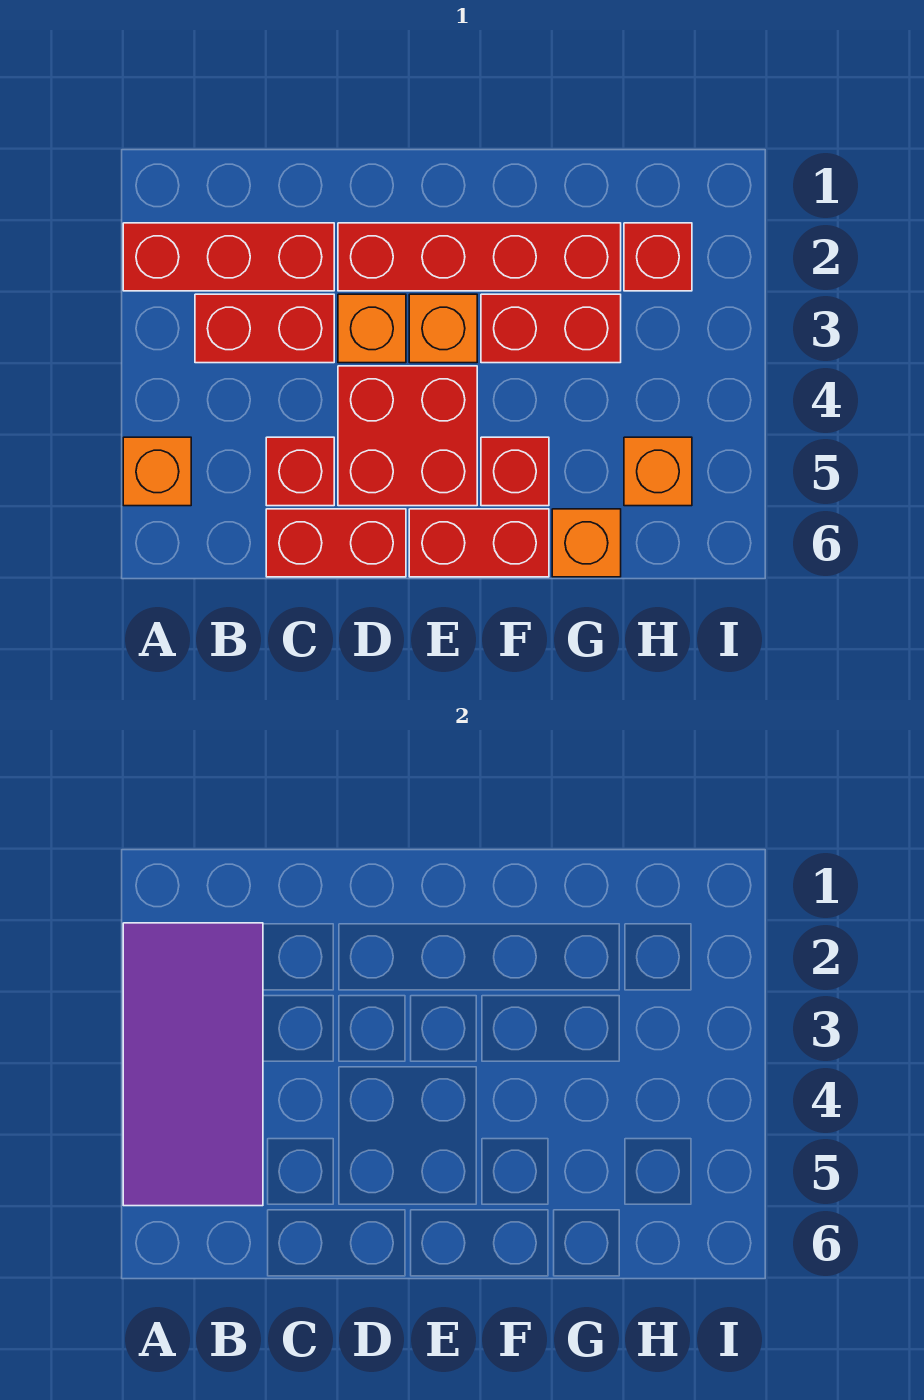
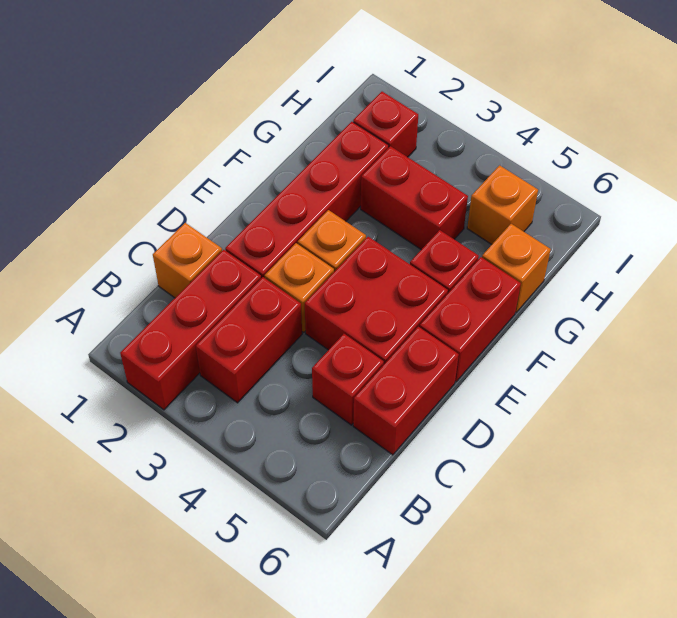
purple tile A2:B5 level 2 -> none
orange brick A5 level 1 -> orange brick C1 level 1
red brick F3:G3 level 1 -> red brick G3:G4 level 1

